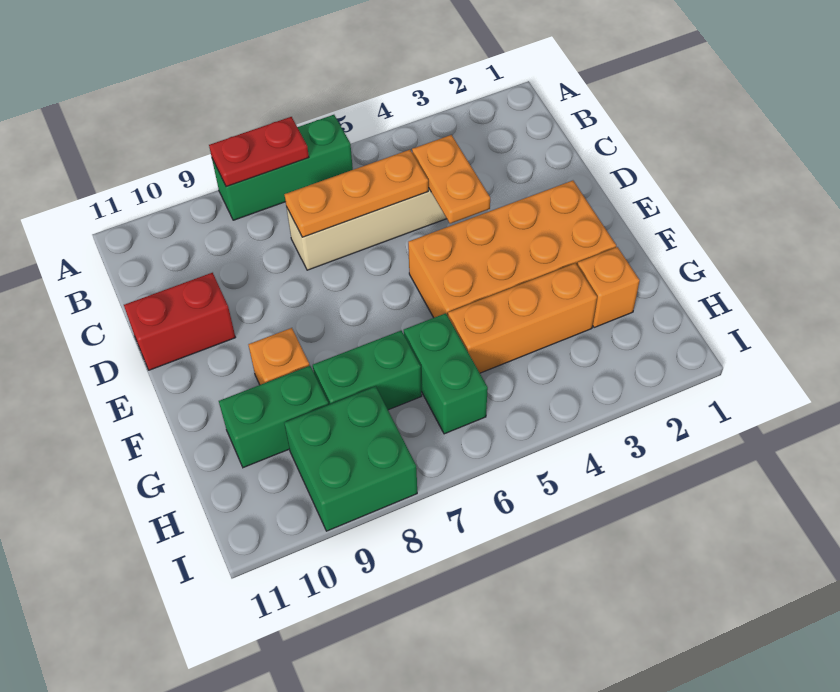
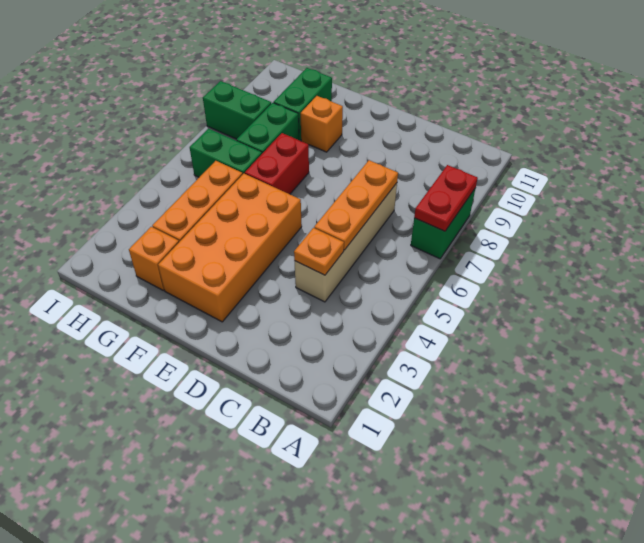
green brick A6:A8 level 1 -> green brick A7:A8 level 1
orange plate C4:D4 level 2 -> orange plate C4 level 2
red brick D10:D11 level 1 -> red brick F6:F7 level 1
green brick H8:I9 level 1 -> green brick H8:I8 level 1

